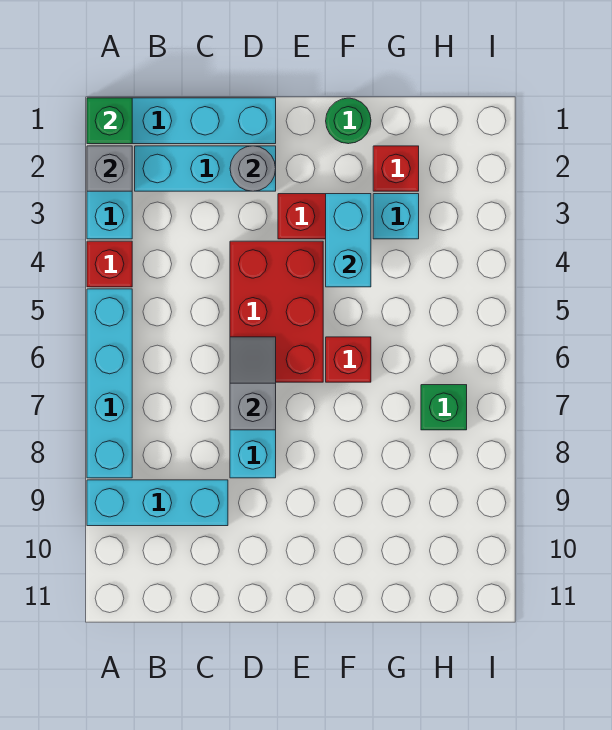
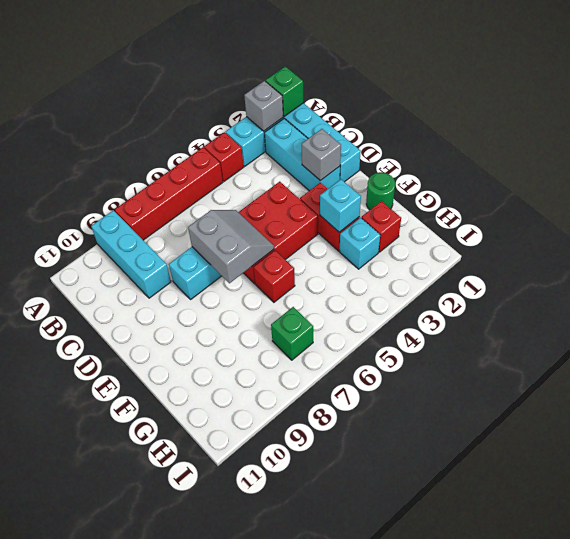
cyan brick A5:A8 level 1 -> red brick A5:A8 level 1
grey round brick D2 level 2 -> grey brick D2 level 2
grey slope D6:D7 level 2 top 7 -> grey slope D6:E7 level 2 top 7
cyan brick F3:F4 level 2 -> cyan brick F3 level 2

